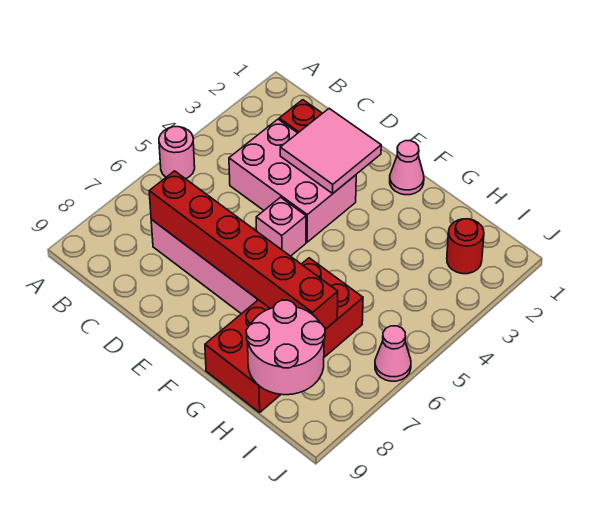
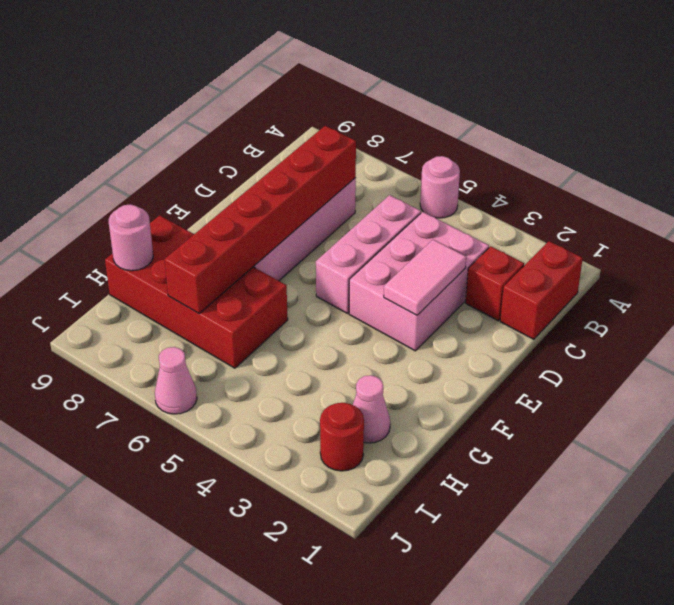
none -> red brick B1:C1 level 1
pink tile D2:E3 level 2 -> pink tile D3:E3 level 2
pink brick E5 level 1 -> pink brick C5:E5 level 1
pink cone F1 level 1 -> pink cone H2 level 1
pink round brick H8:I9 level 2 -> pink round brick H9 level 2

